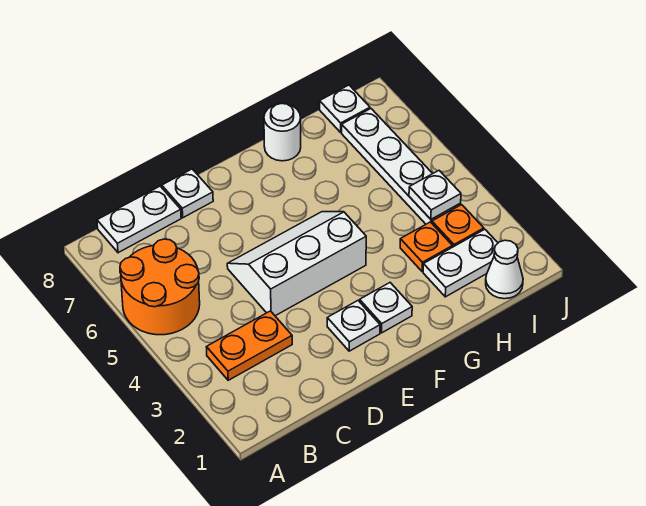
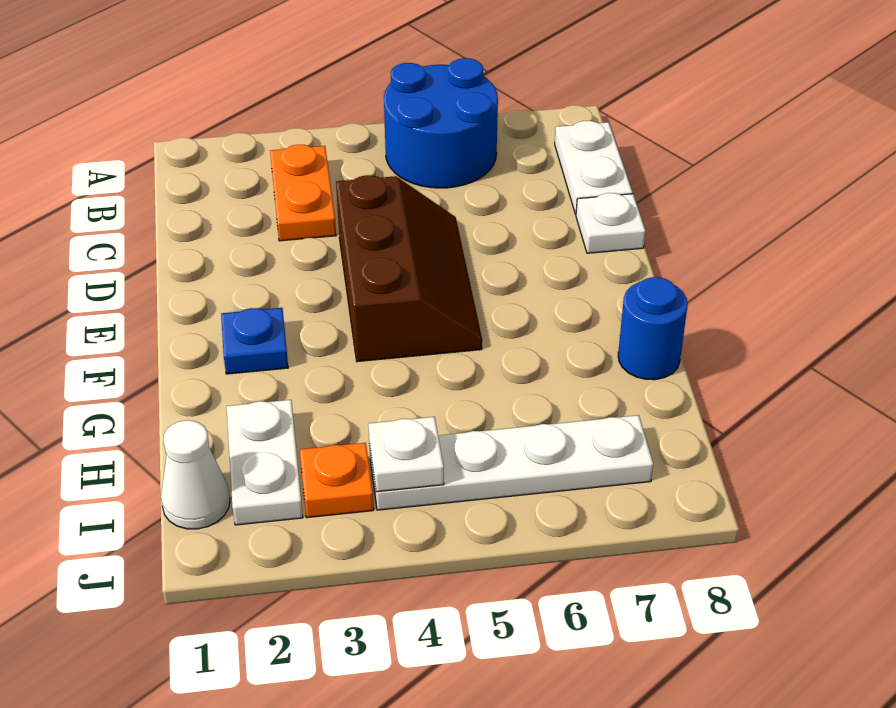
orange round brick A5:B6 level 1 -> blue round brick A5:B6 level 1
white slope D4:F5 level 1 top 4 -> brown slope D4:F5 level 1 top 4
white plate E2 level 1 -> none
white plate F2 level 1 -> blue plate F2 level 1
white round brick G8 level 1 -> blue round brick G8 level 1
orange plate H3 level 1 -> none
white plate I8 level 1 -> none

